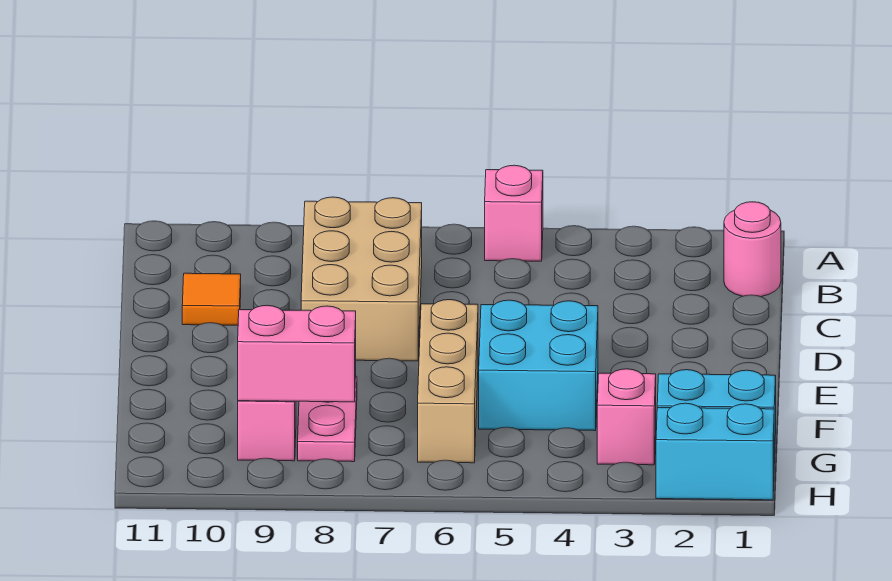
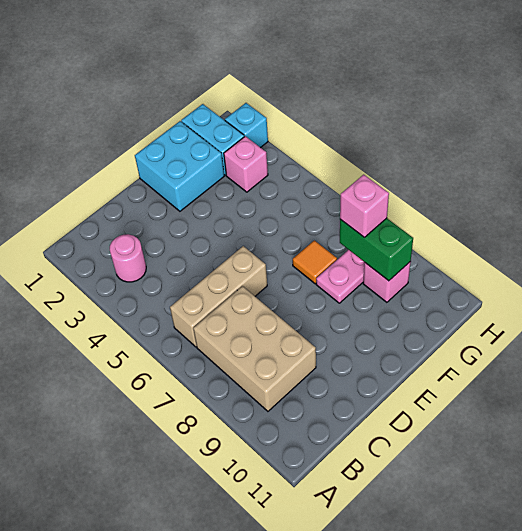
pink brick A5 level 1 -> pink brick G8 level 3
pink round brick B1 level 1 -> pink round brick B3 level 1
tan brick B7:D8 level 1 -> tan brick B7:C9 level 1
orange tile C10 level 1 -> orange tile F7 level 1
cyan brick E4:F5 level 1 -> cyan brick E1:F2 level 1
tan brick E6:G6 level 1 -> tan brick B6:D6 level 1
pink brick G8:G9 level 2 -> green brick G8:G9 level 2
cyan brick H1:H2 level 1 -> cyan brick H2 level 1

